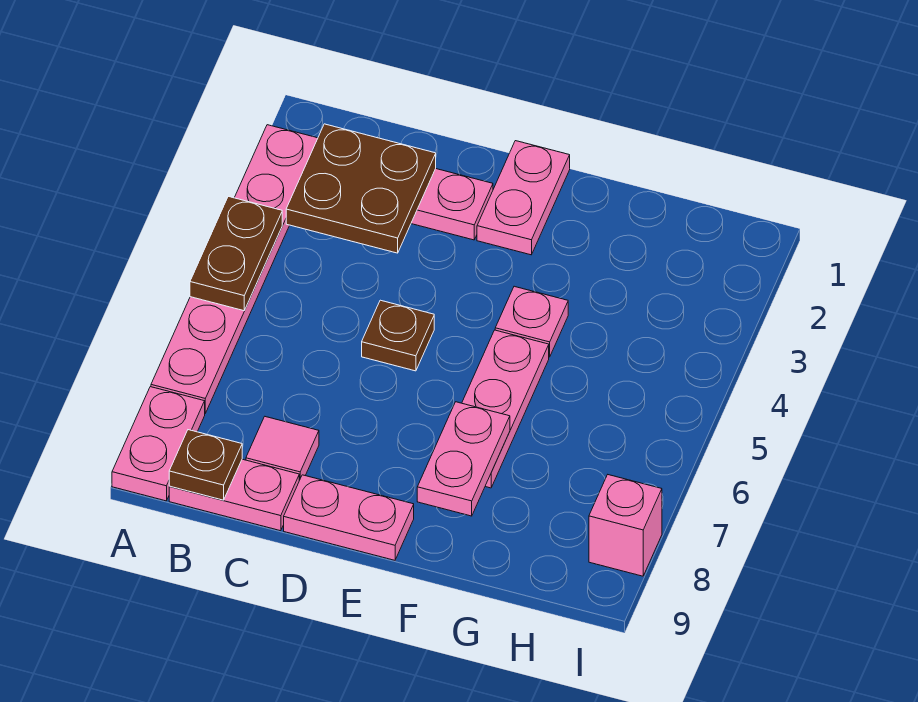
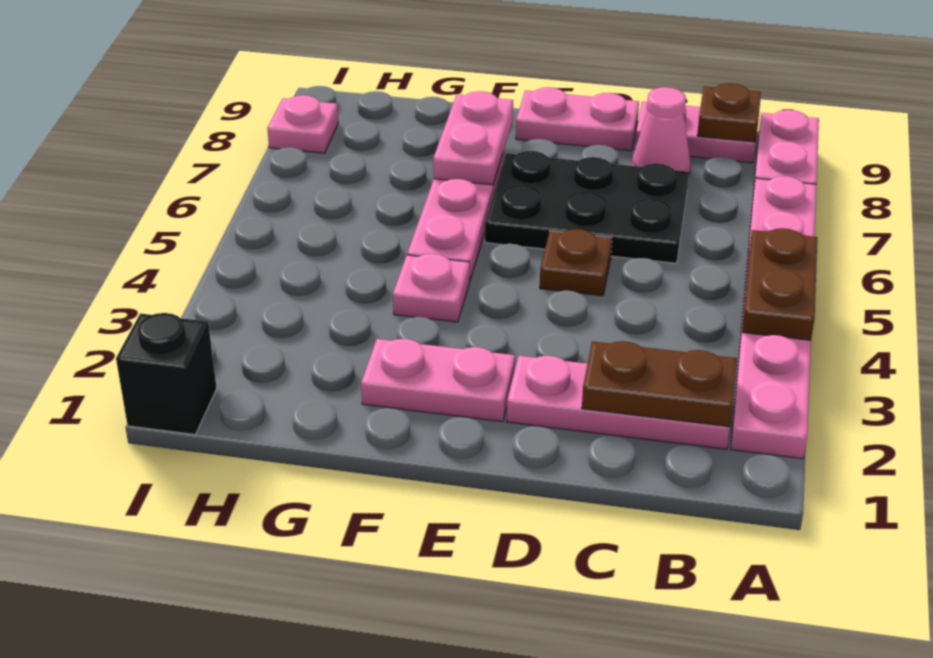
brown plate B2:C3 level 2 -> brown plate B2:C2 level 2
none -> black plate C6:E7 level 1
pink tile C8 level 1 -> pink cone C8 level 1
pink plate E1:E2 level 1 -> pink plate E2:F2 level 1
none -> black brick I1 level 1
pink brick I8 level 1 -> pink plate I8 level 1

